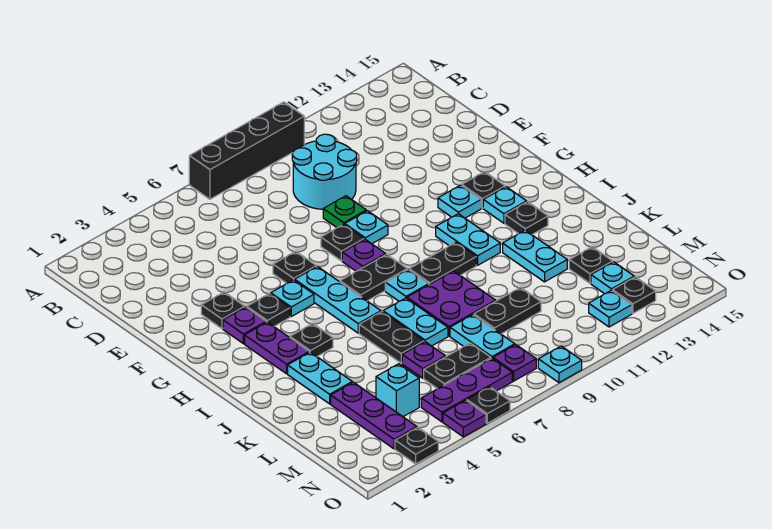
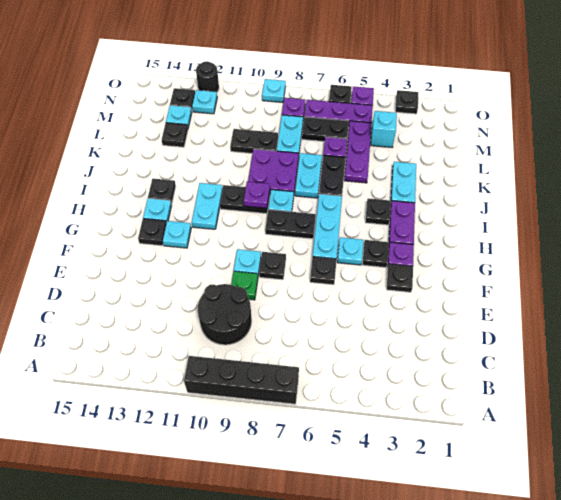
cyan round brick C9:D10 level 1 -> black round brick C9:D10 level 1
purple plate G8 level 1 -> purple plate I9 level 2
cyan plate J12:K12 level 1 -> none
purple plate L3:N3 level 1 -> purple plate K5:M5 level 1
none -> black round brick O12 level 1

